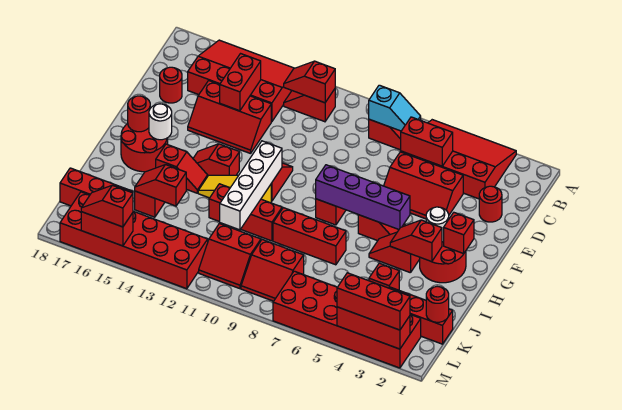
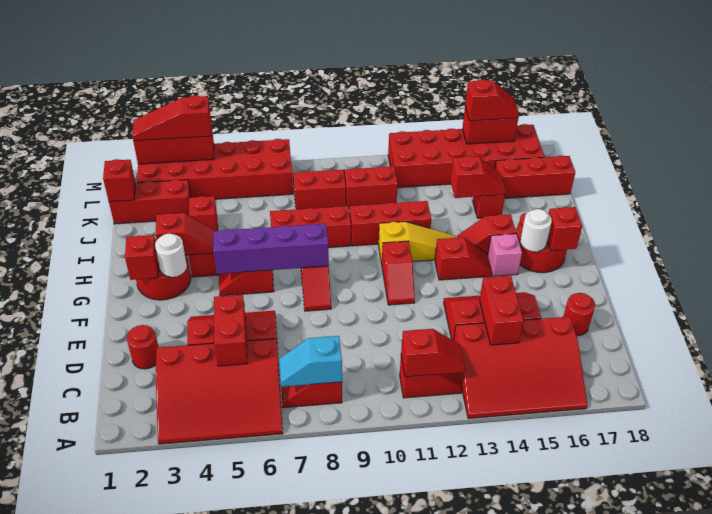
red brick C5:C6 level 2 -> red brick C5:D5 level 2
white brick G11:J11 level 2 -> none
none -> pink brick G15 level 1
red round brick G17 level 2 -> red brick G17 level 2
red round brick K1 level 2 -> red brick K1 level 2
red brick M2:M4 level 3 -> red slope M2:M4 level 3 top 4

